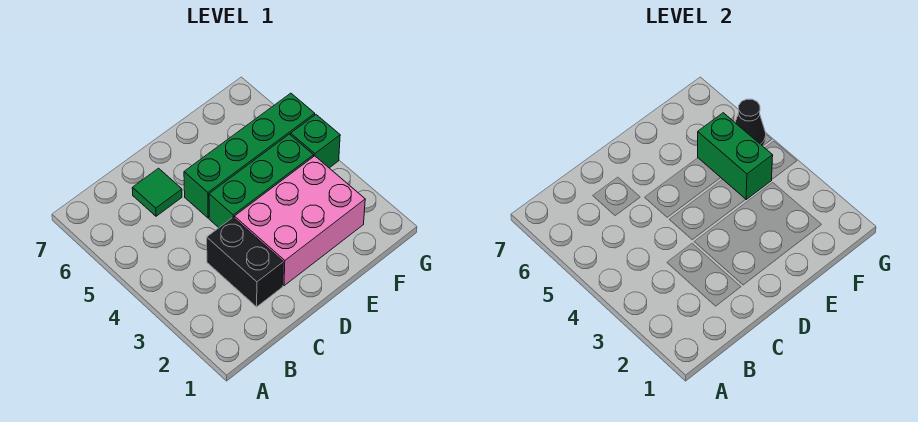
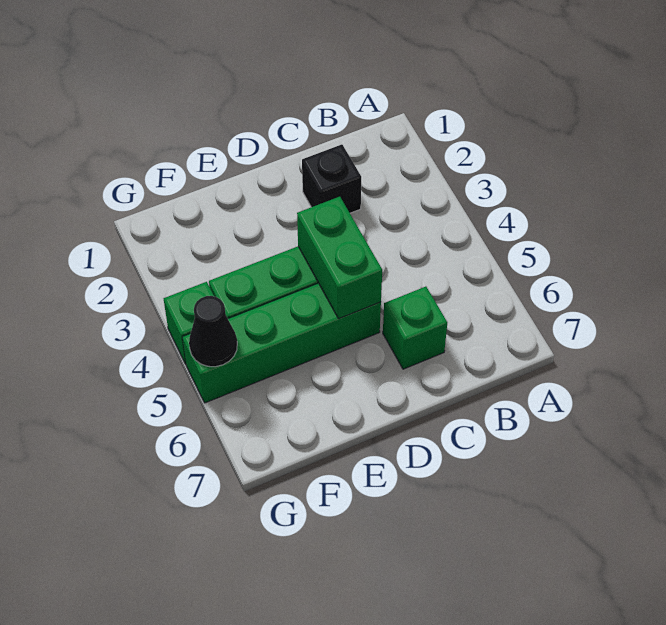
black brick C2:C3 level 1 -> black brick C2 level 1
green tile C6 level 1 -> green brick C6 level 1
pink brick D2:F3 level 1 -> none
green brick F4:F5 level 2 -> green brick D4:D5 level 2

